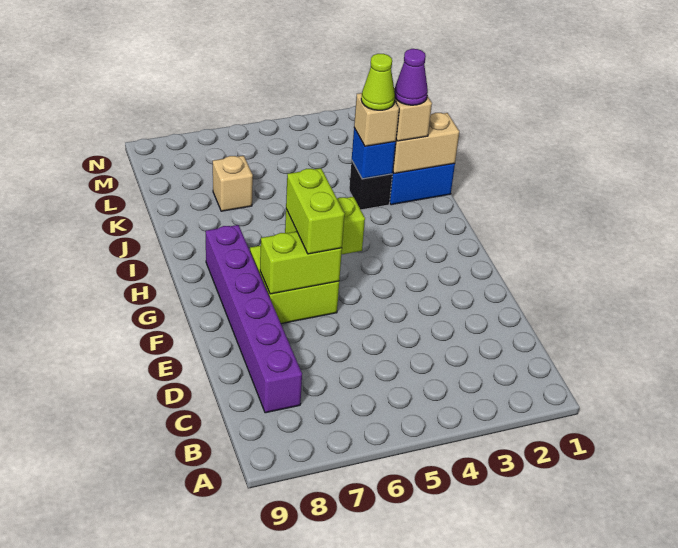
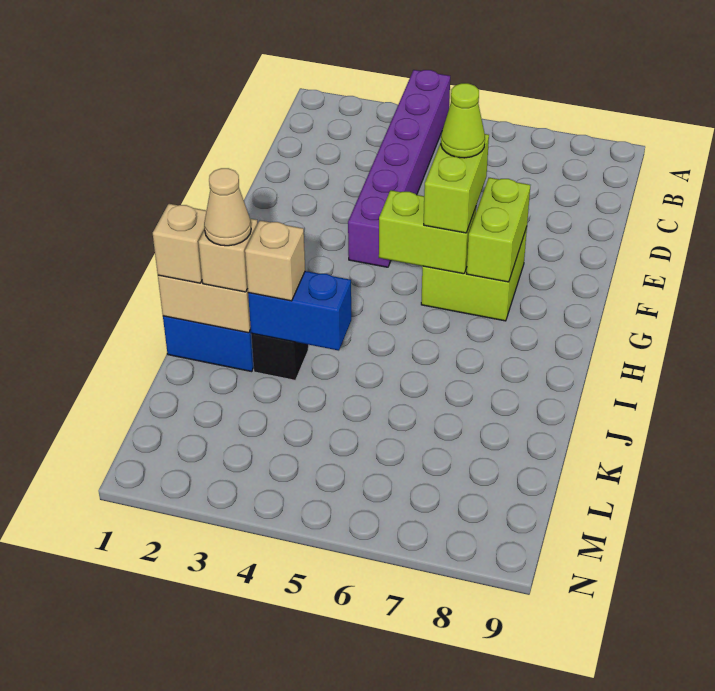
purple brick C8:H8 level 1 -> purple brick A4:F4 level 1
lime brick F6:F7 level 2 -> lime brick F7:G7 level 2
purple cone J2 level 4 -> tan cone J2 level 4
blue brick J3 level 2 -> blue brick J3:J4 level 2
lime cone J3 level 4 -> lime cone F6 level 4
tan brick K7 level 1 -> tan brick J1 level 3

